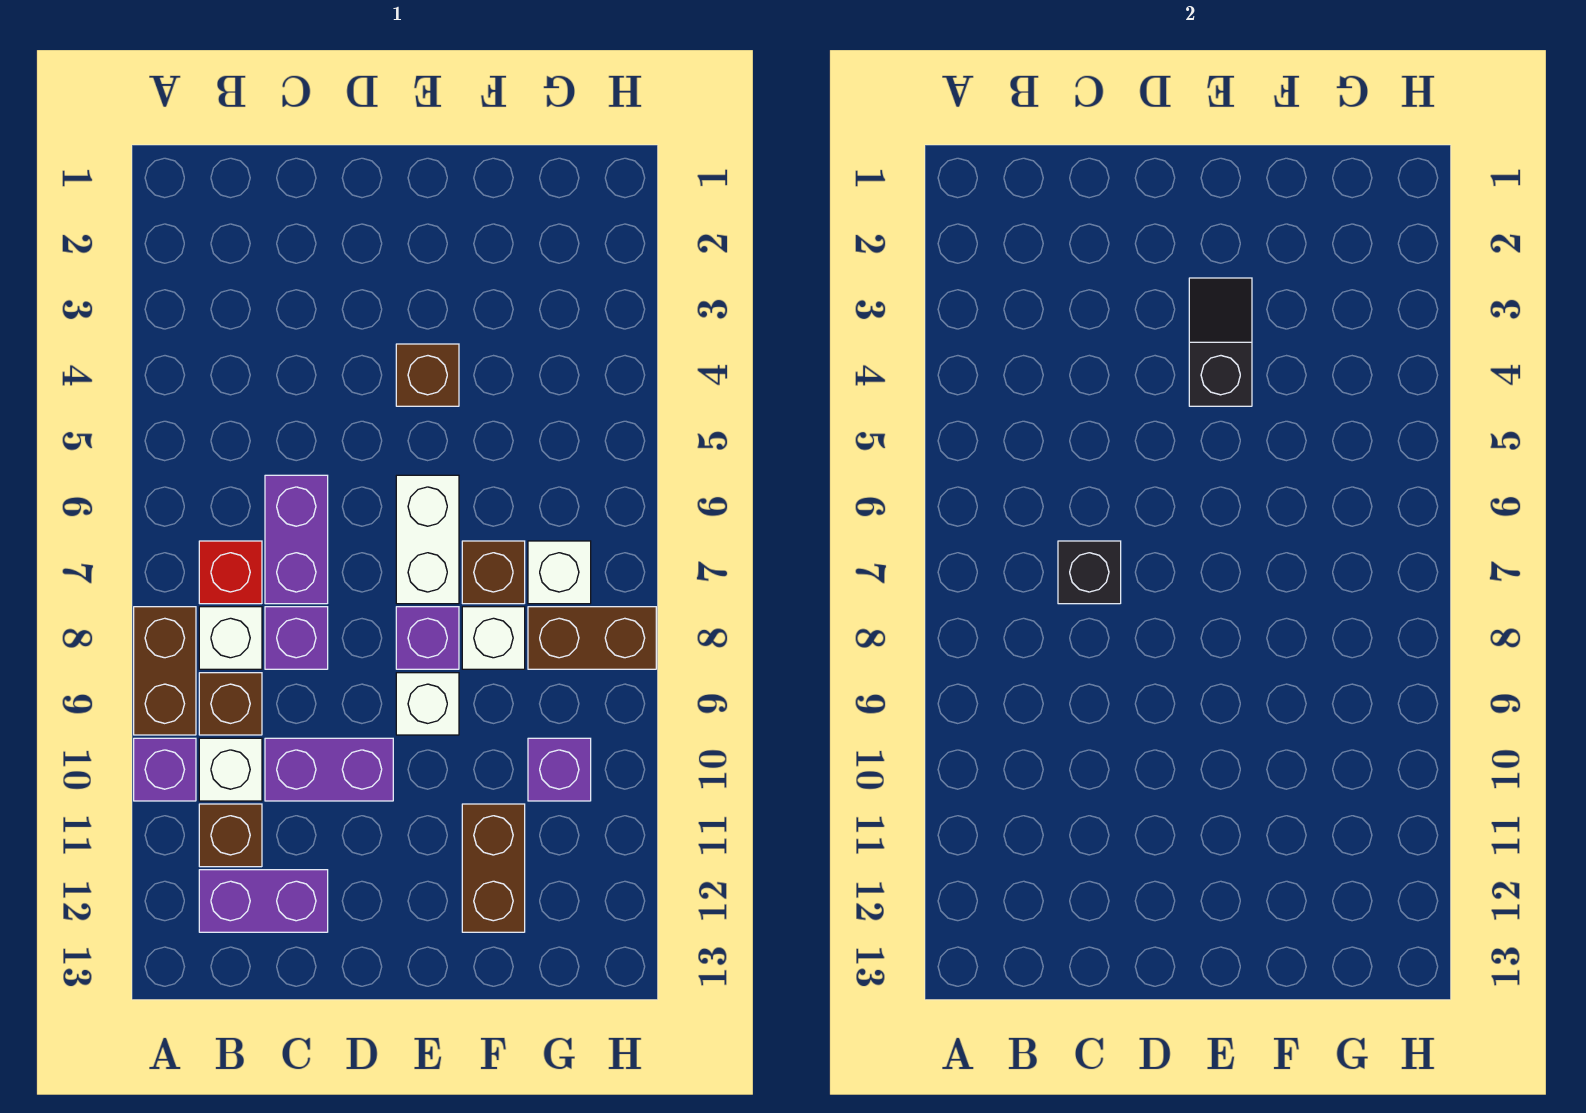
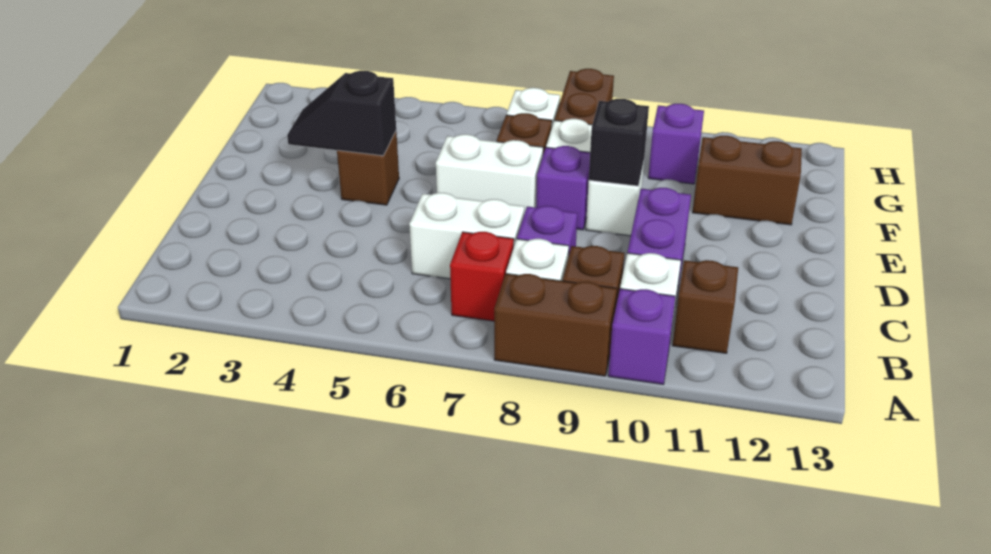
purple brick B12:C12 level 1 -> none
purple brick C6:C7 level 1 -> white brick C6:C7 level 1
black brick C7 level 2 -> black brick E9 level 2

